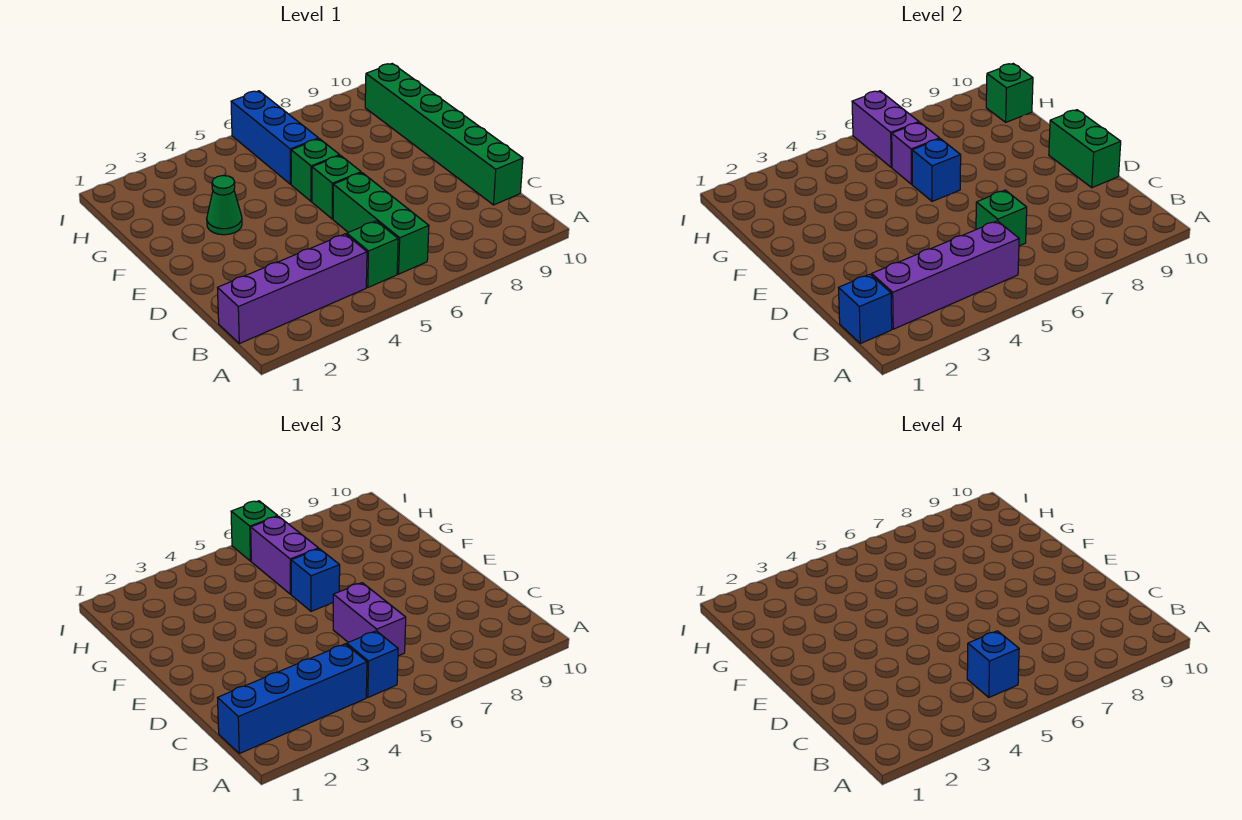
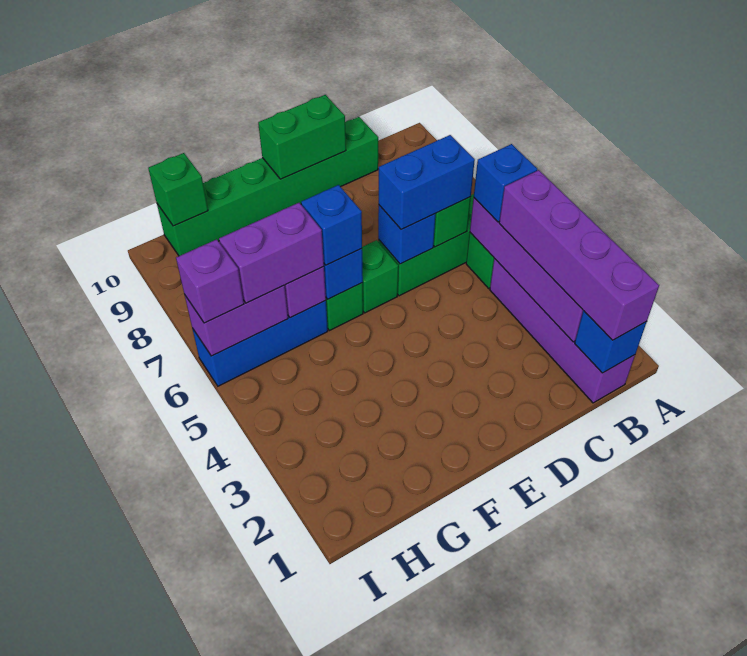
blue brick B1:B4 level 3 -> purple brick B1:B4 level 3
blue brick B5 level 4 -> blue brick D6 level 2
purple brick C6:D6 level 3 -> blue brick C6:D6 level 3
green cone F3 level 1 -> none
green brick I6 level 3 -> purple brick I6 level 3

